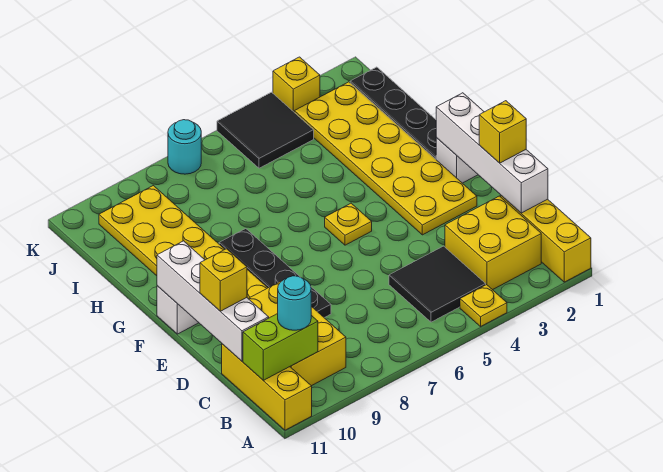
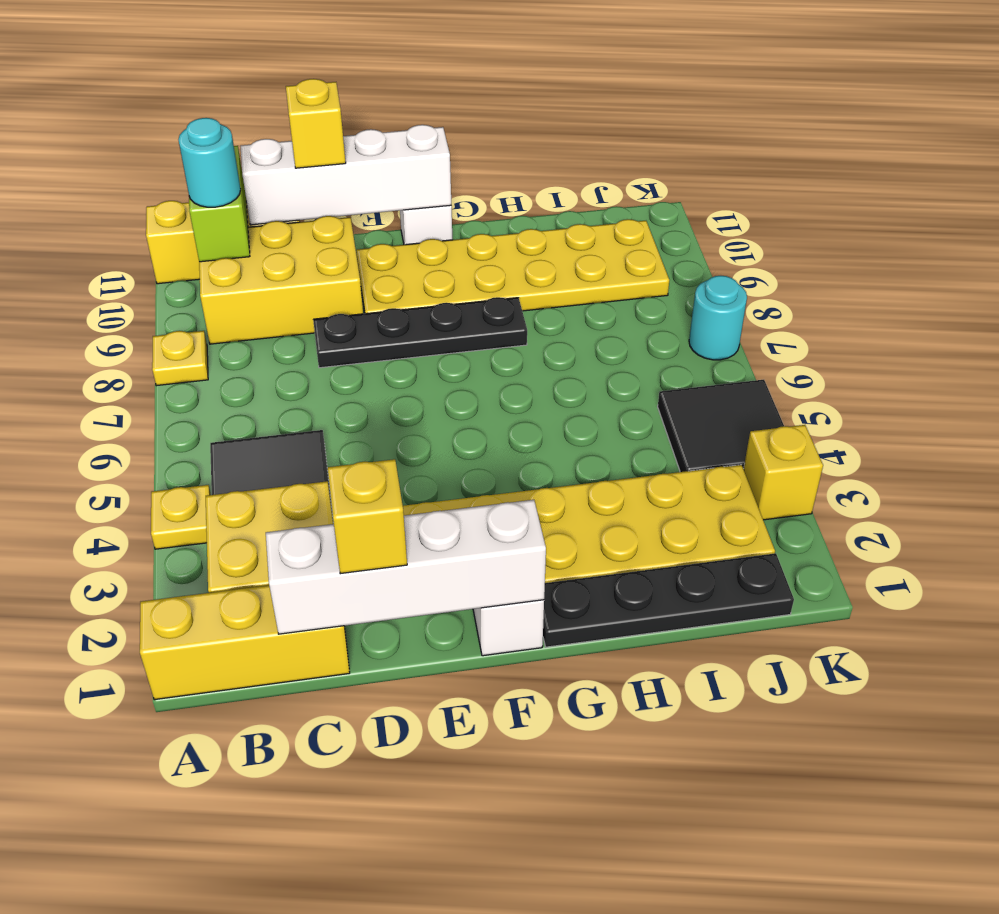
yellow plate F5 level 1 -> yellow plate A8 level 1

